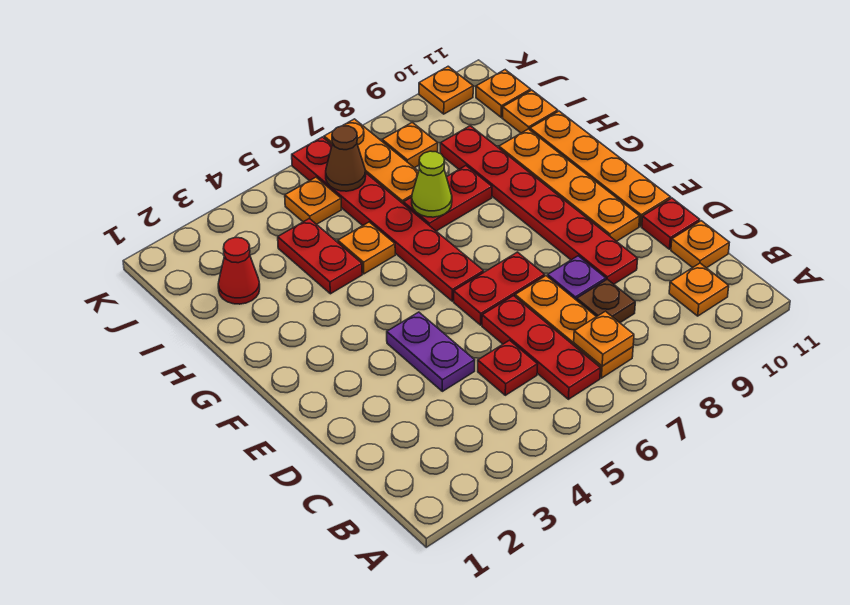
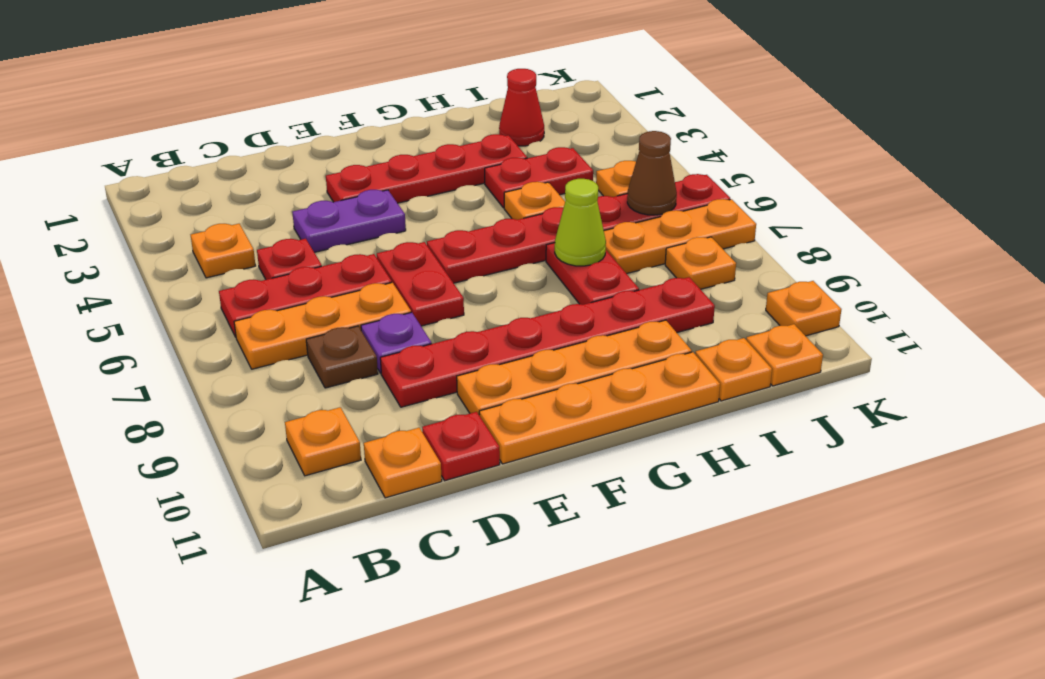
orange plate B7 level 2 -> orange plate B4 level 1
none -> red plate E3:H3 level 1

